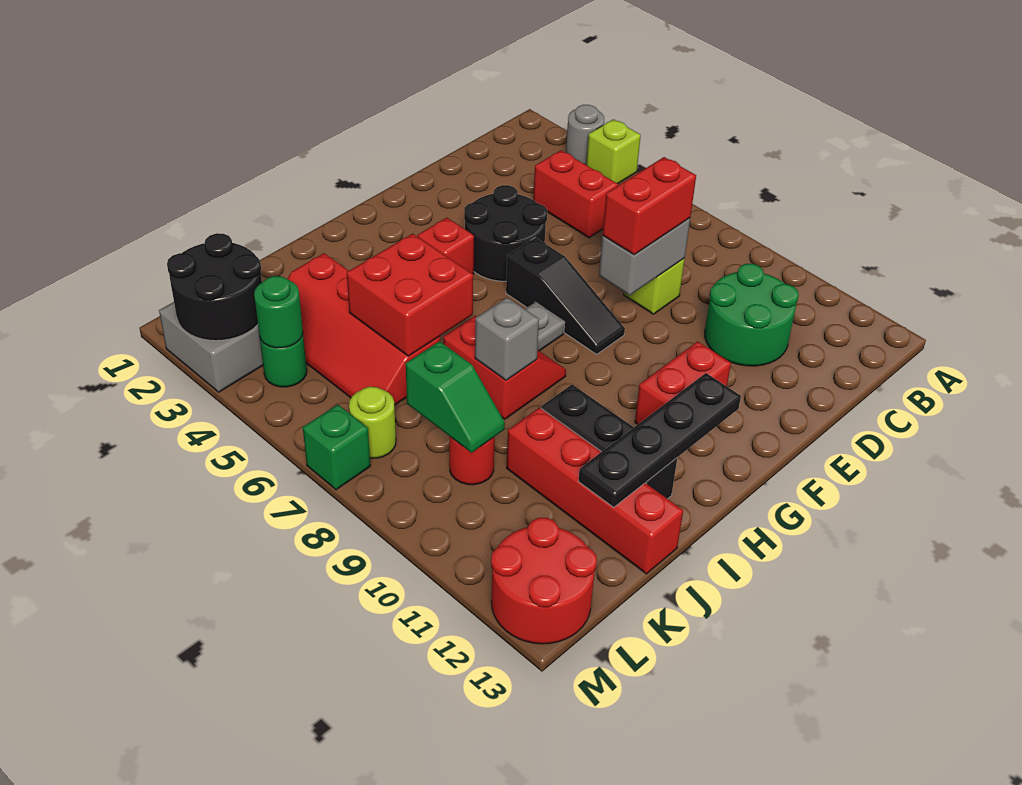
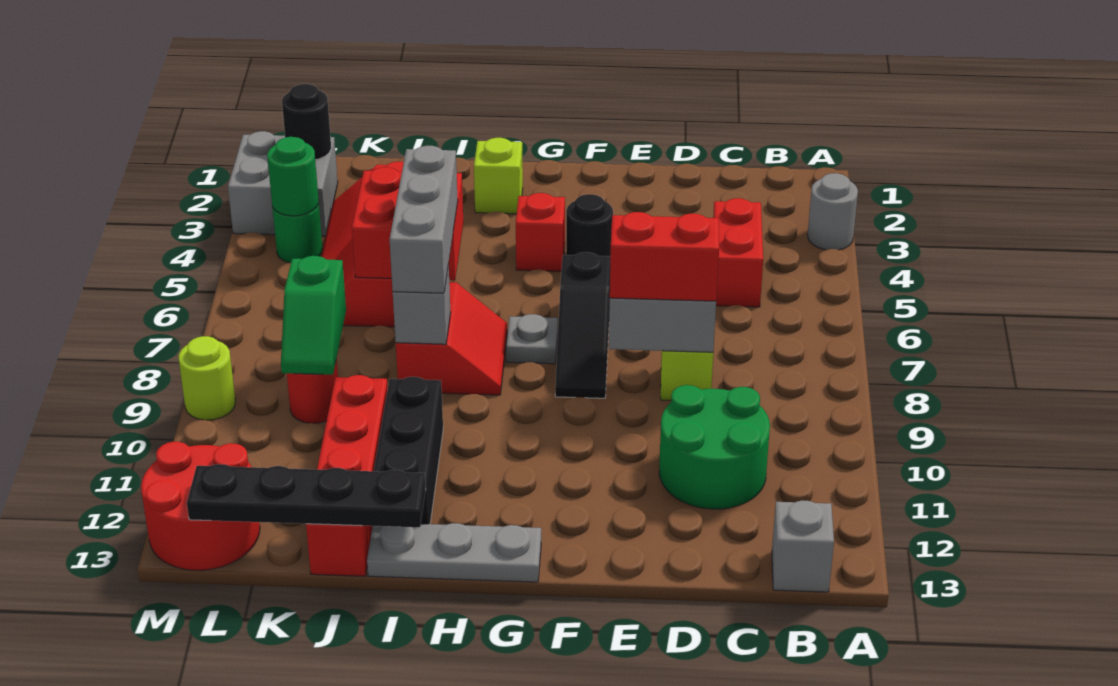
lime brick A4 level 1 -> lime brick H2 level 1
none -> grey brick B13 level 1
black round brick E4:F5 level 1 -> black round brick F4 level 1
red brick F11:G11 level 1 -> none
black plate G12:J12 level 2 -> black plate I13:L13 level 2
none -> grey plate G13:I13 level 1
none -> grey brick I6:I8 level 3
black round brick L2:M3 level 2 -> black round brick L2 level 2
lime round brick L7 level 1 -> lime round brick M9 level 1
green brick M7 level 1 -> none

